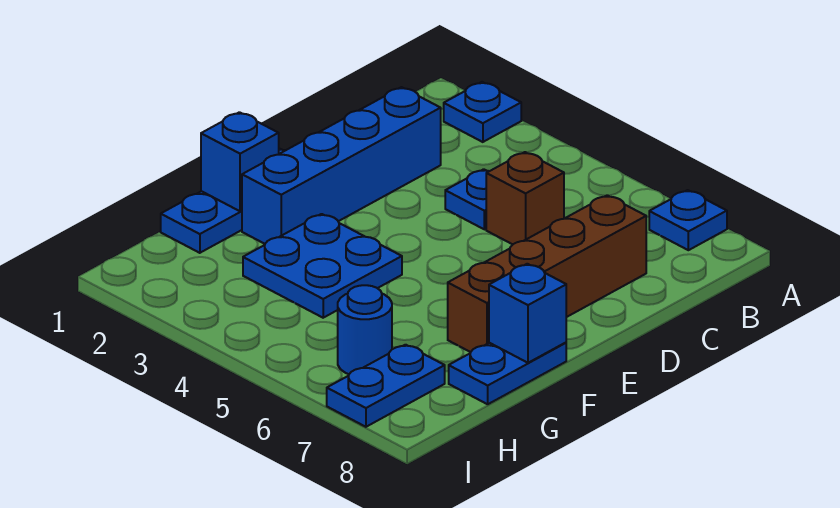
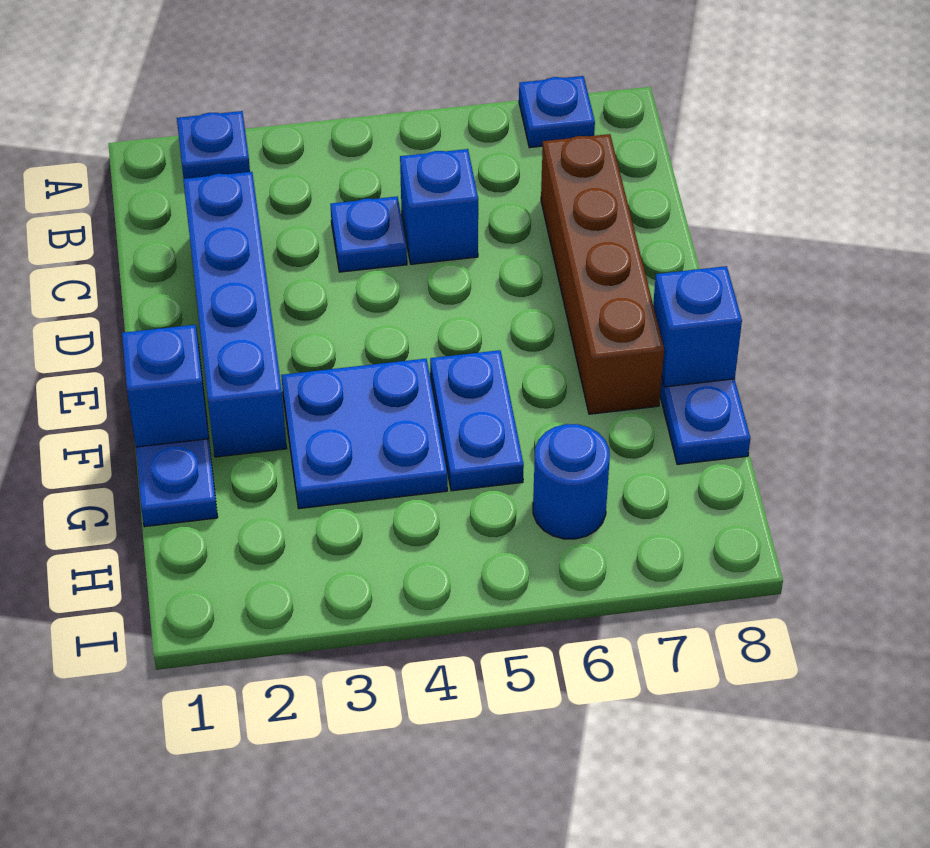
brown brick C5 level 1 -> blue brick C5 level 1
blue plate H7:I7 level 1 -> blue plate F5:G5 level 1

